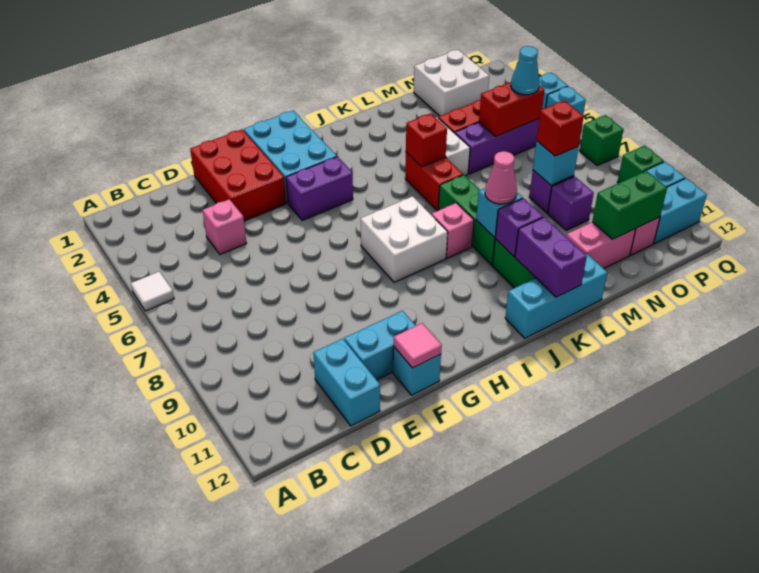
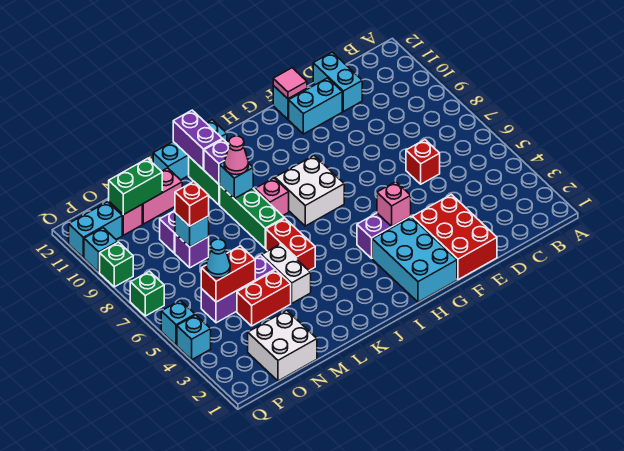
white tile A5 level 1 -> none
pink brick D4 level 1 -> pink brick G4 level 2
red brick K5 level 2 -> red brick D6 level 1

